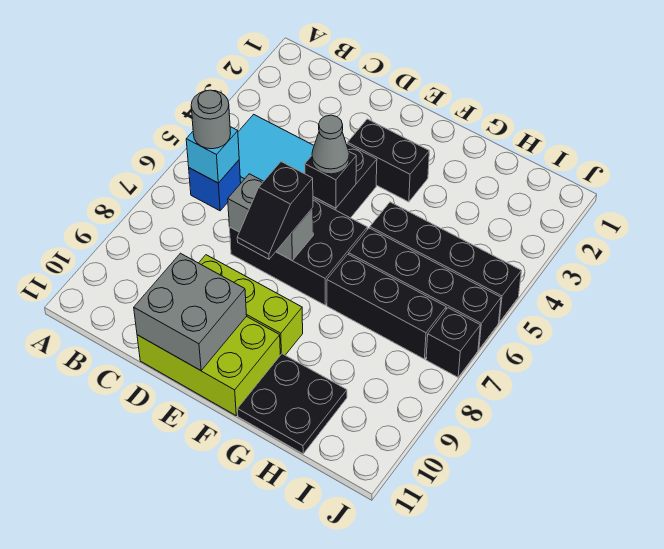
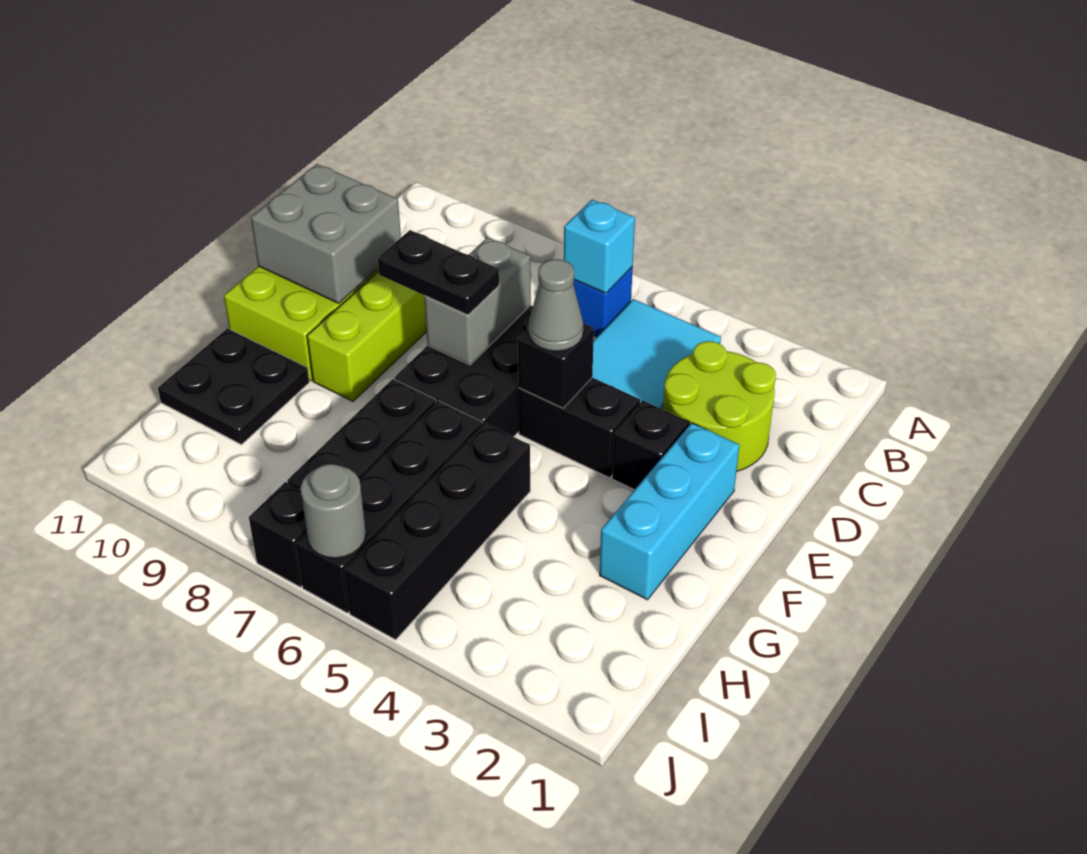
grey round brick B6 level 3 -> grey round brick J6 level 2
none -> lime round brick C2:D3 level 1
none -> cyan brick E2:G2 level 1
black brick E3:F3 level 1 -> black brick E3 level 1
black slope E7:E8 level 3 top 7 -> black plate E7:E8 level 3

